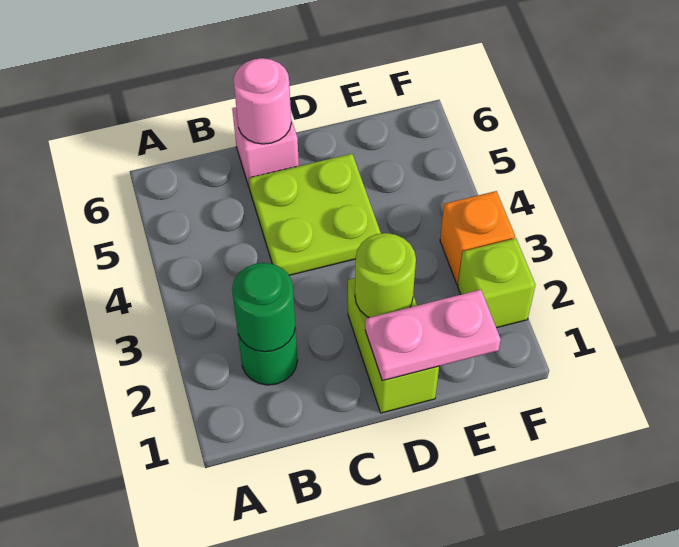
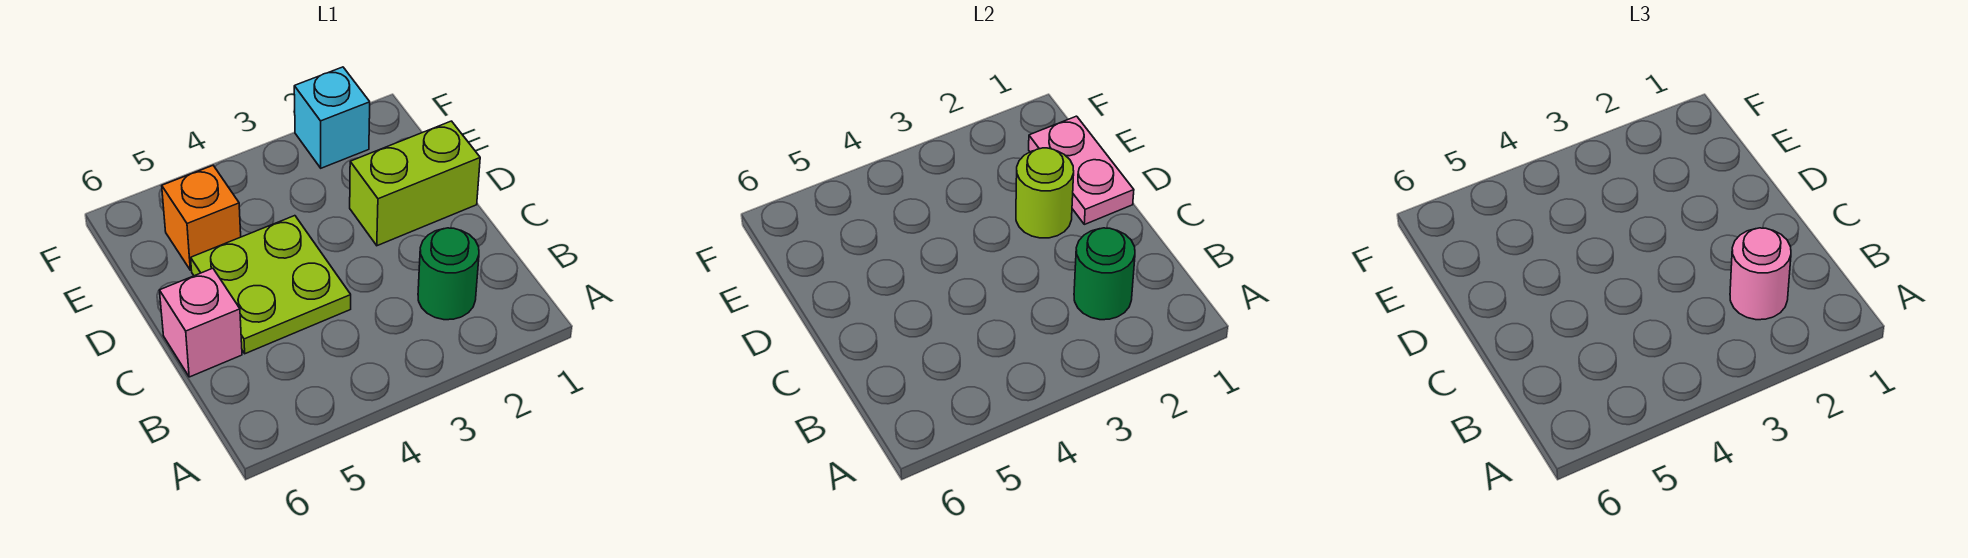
pink round brick C6 level 2 -> pink round brick B2 level 3
lime brick F2 level 1 -> cyan brick F2 level 1
orange brick F3 level 1 -> orange brick E5 level 1

